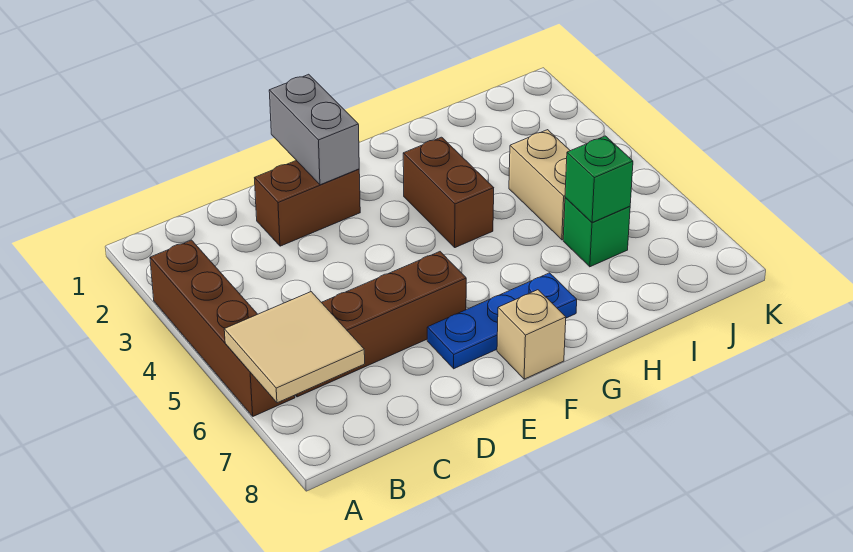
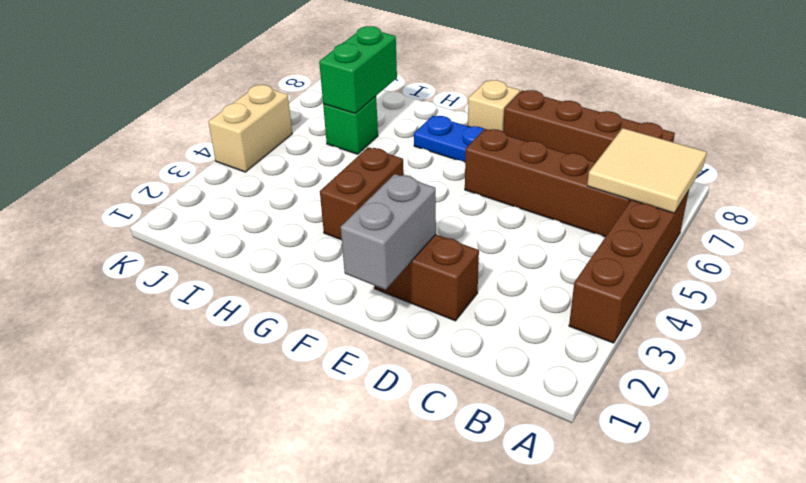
none -> brown brick B8:E8 level 1
tan brick I4:I5 level 1 -> tan brick K4:K5 level 1
green brick I6 level 2 -> green brick I6:I7 level 2

